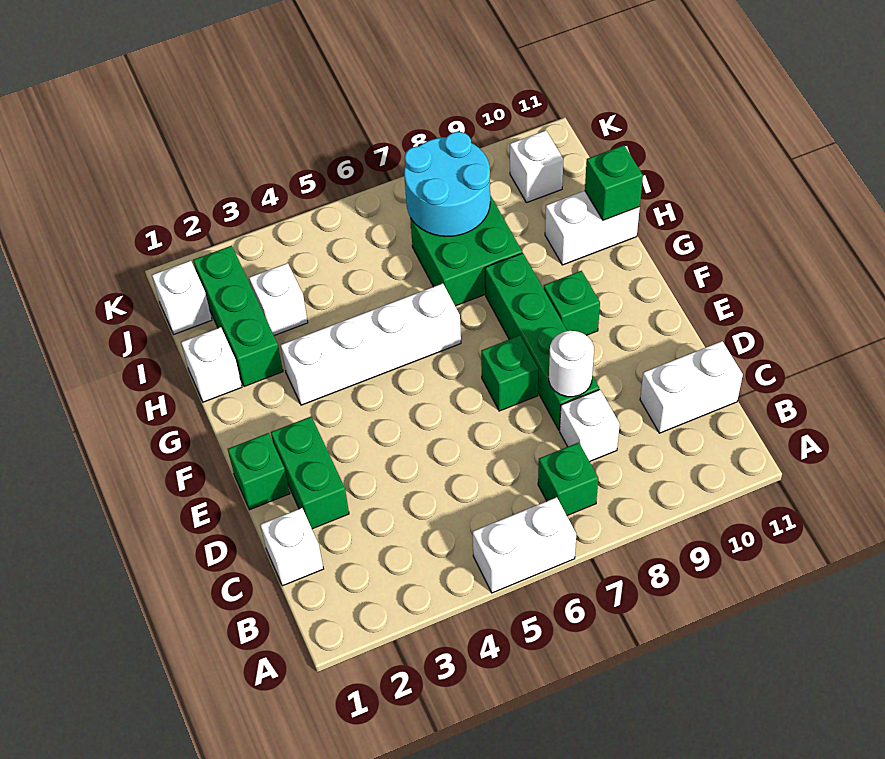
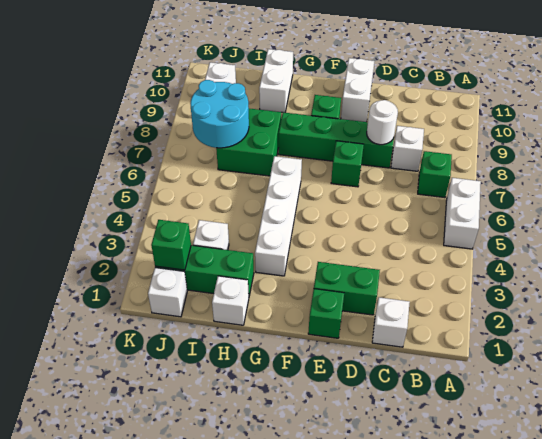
white brick C10:C11 level 1 -> white brick E10:E11 level 1
green brick H11 level 2 -> green brick J2 level 2

